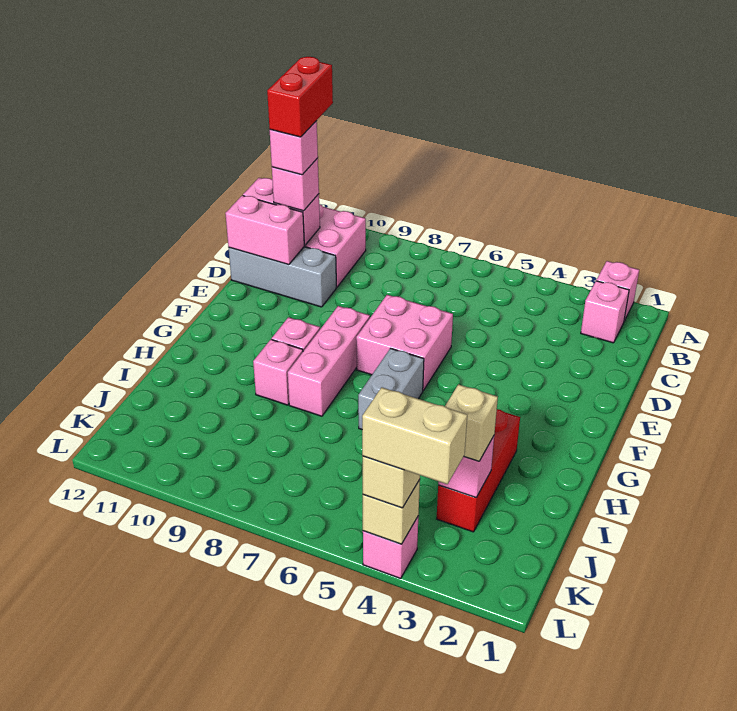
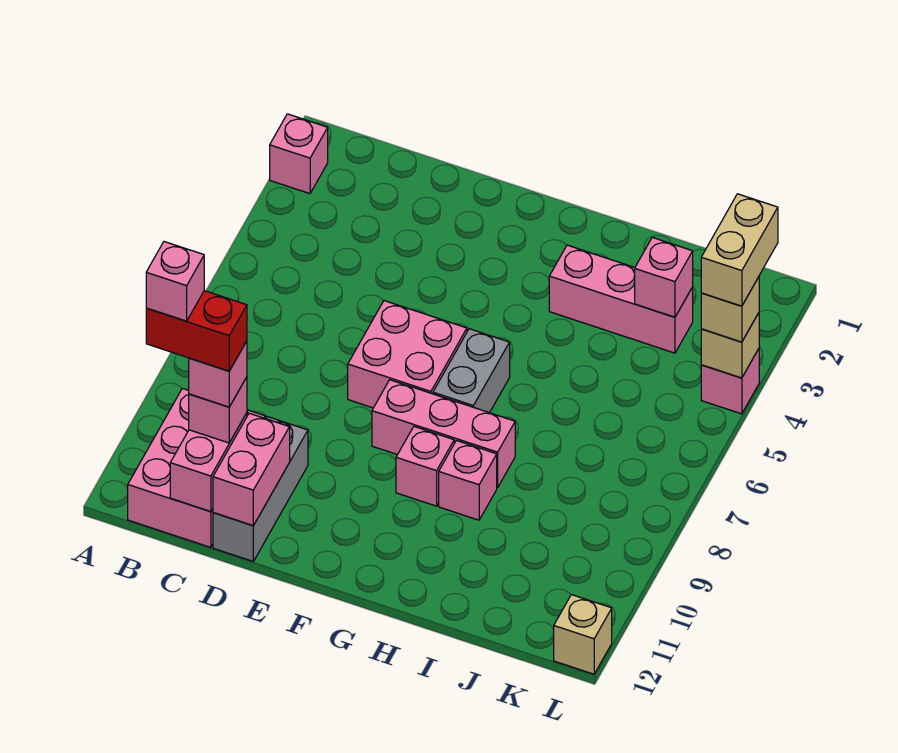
pink brick B2 level 1 -> pink brick B11 level 6
grey brick G6:H6 level 1 -> grey brick G6:G7 level 1
red brick H3:J3 level 1 -> pink brick H3:J3 level 1
tan brick J3 level 3 -> tan brick L12 level 1

